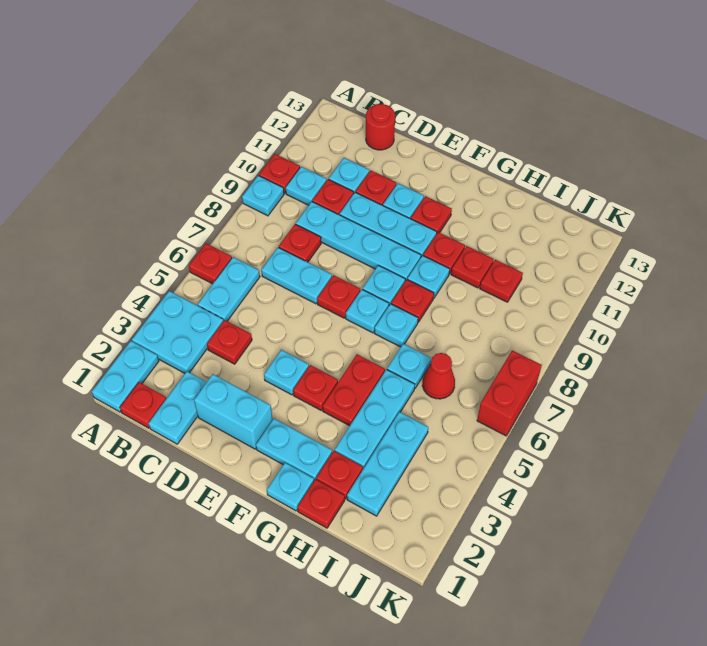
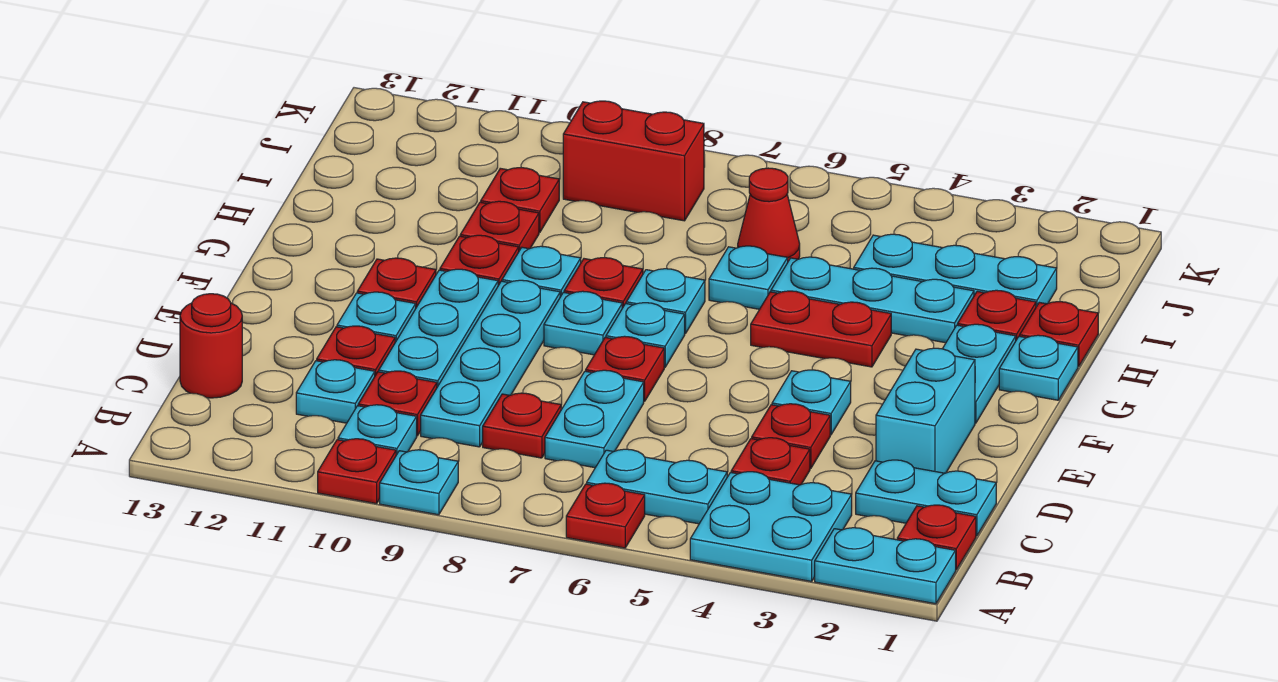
red plate F4 level 1 -> red plate D4 level 1
red brick K6:K7 level 1 -> red brick J8:J9 level 1

